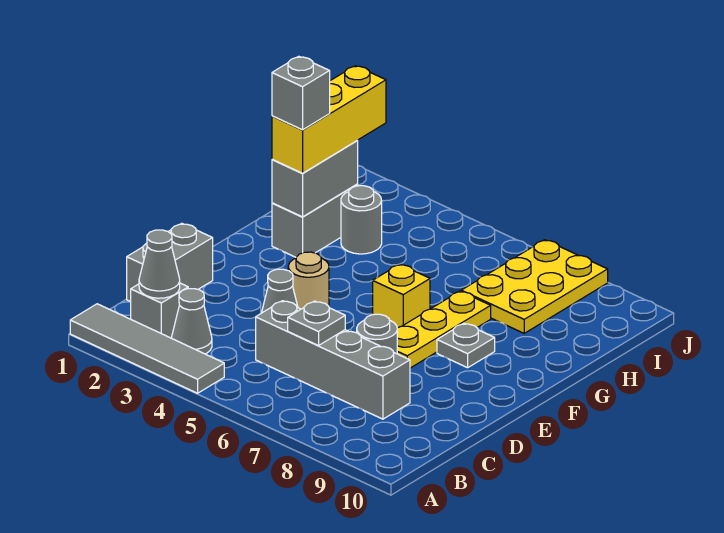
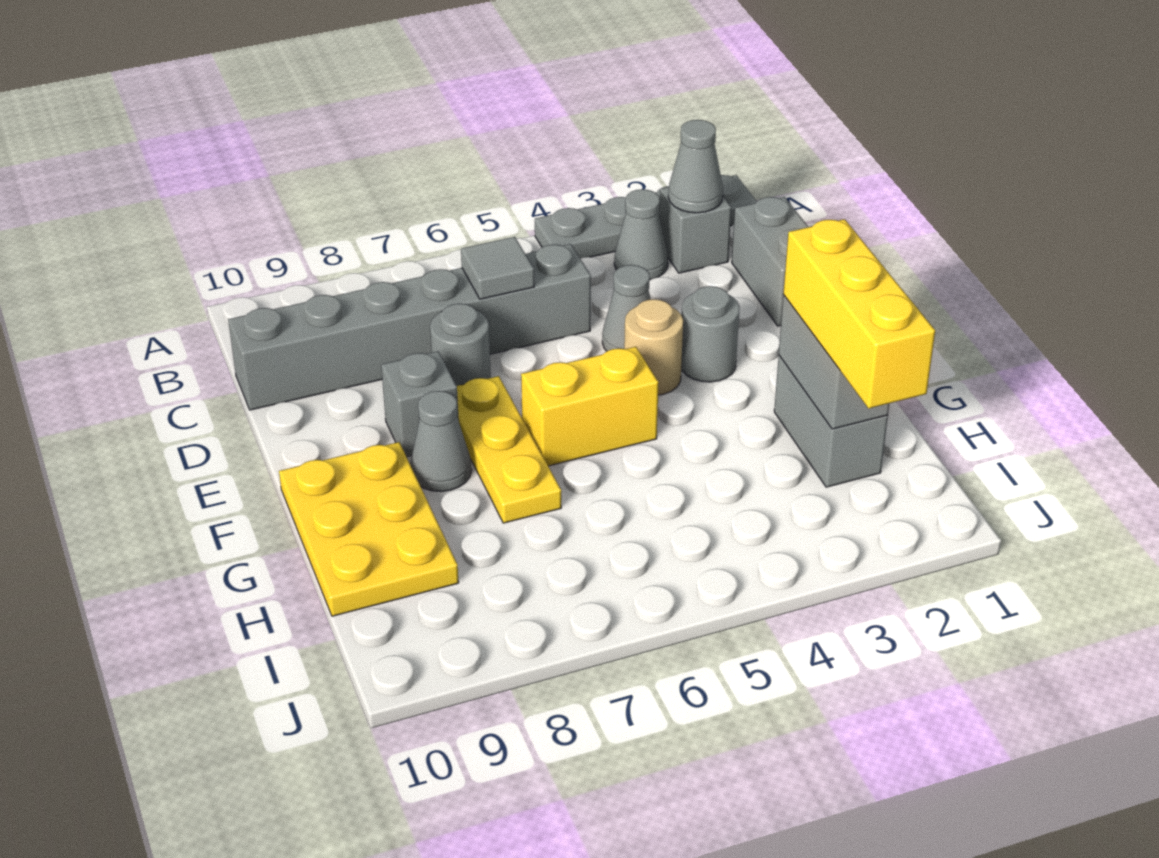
grey tile A1:A4 level 1 -> grey plate A1:A4 level 1
grey brick C5:C8 level 1 -> grey brick C5:C10 level 1
grey plate C6 level 2 -> grey tile C6 level 2
yellow brick F6 level 1 -> yellow brick F5:F6 level 1
grey plate F8 level 1 -> grey cone F8 level 1
grey brick G2 level 4 -> grey brick E8 level 1
grey round brick H3 level 1 -> grey round brick E3 level 1
yellow plate H7:J8 level 1 -> yellow plate F9:H10 level 1

